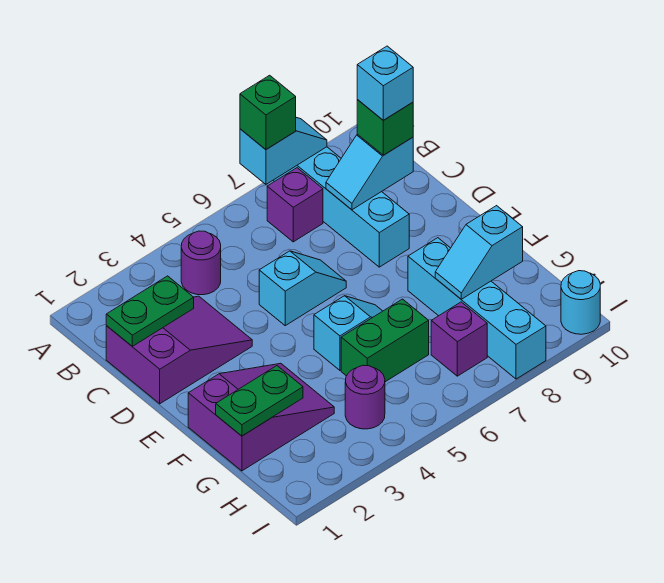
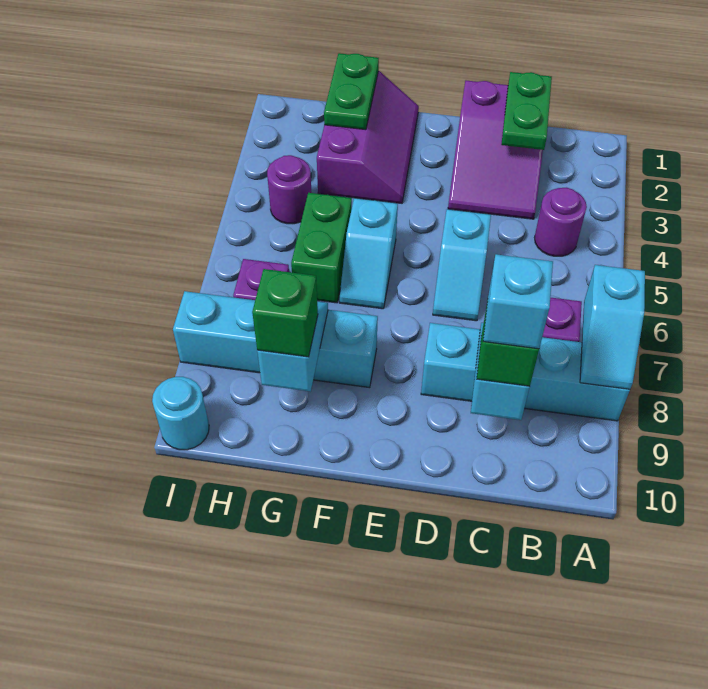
green brick A7 level 3 -> green brick G9 level 3
purple slope F1:G3 level 1 top 1 -> purple slope F1:G3 level 1 top G

